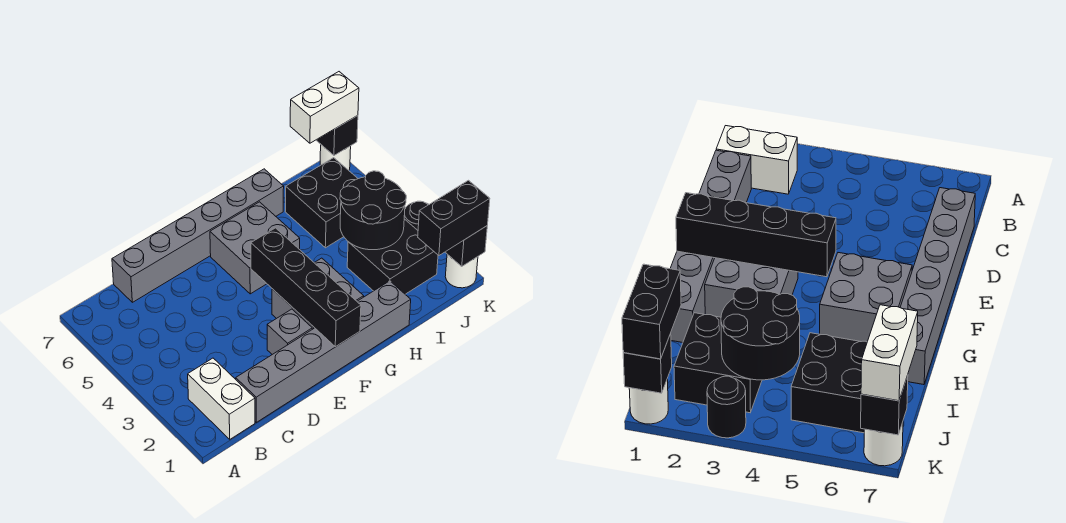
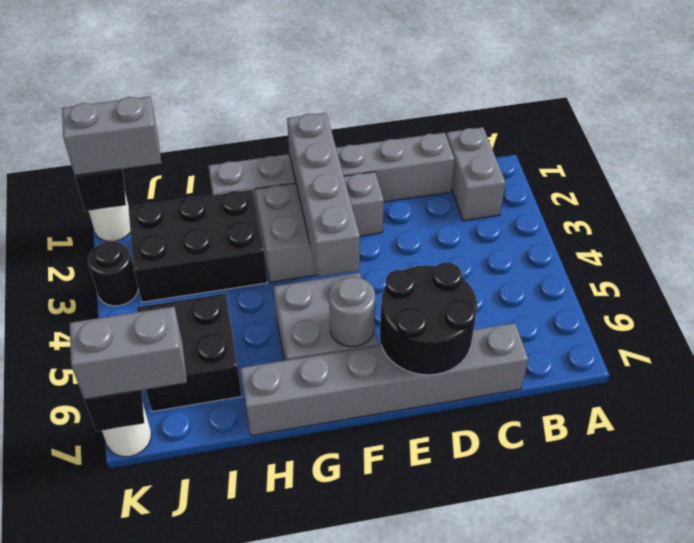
white brick B1:B2 level 1 -> grey brick B1:B2 level 1
black brick F1:F4 level 2 -> grey brick F1:F4 level 2
none -> grey round brick F6 level 2
black brick I2:J3 level 1 -> black brick H2:J3 level 1
black round brick I3:J4 level 2 -> black round brick D6:E7 level 2
black brick J1:K1 level 3 -> grey brick J1:K1 level 3
white brick J7:K7 level 3 -> grey brick J7:K7 level 3

